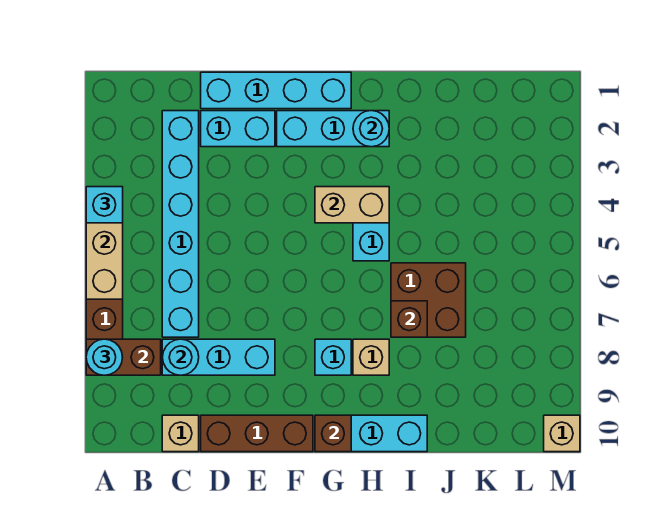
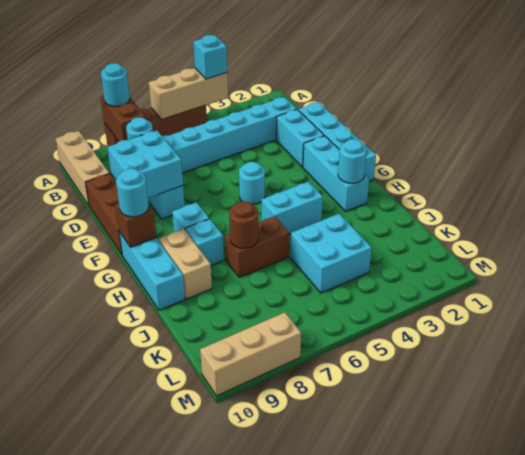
tan brick C10 level 1 -> tan brick A10:C10 level 1
none -> cyan brick D8:E9 level 2
none -> cyan round brick F5 level 1
tan brick G4:H4 level 2 -> tan brick H9:I9 level 1
none -> cyan round brick G10 level 3
tan brick H8 level 1 -> cyan brick H8 level 1
brown brick I6:J7 level 1 -> brown brick I6:I7 level 1
brown brick I7 level 2 -> brown round brick I7 level 2
none -> cyan brick J4:K5 level 1
tan brick M10 level 1 -> tan brick M8:M10 level 1

